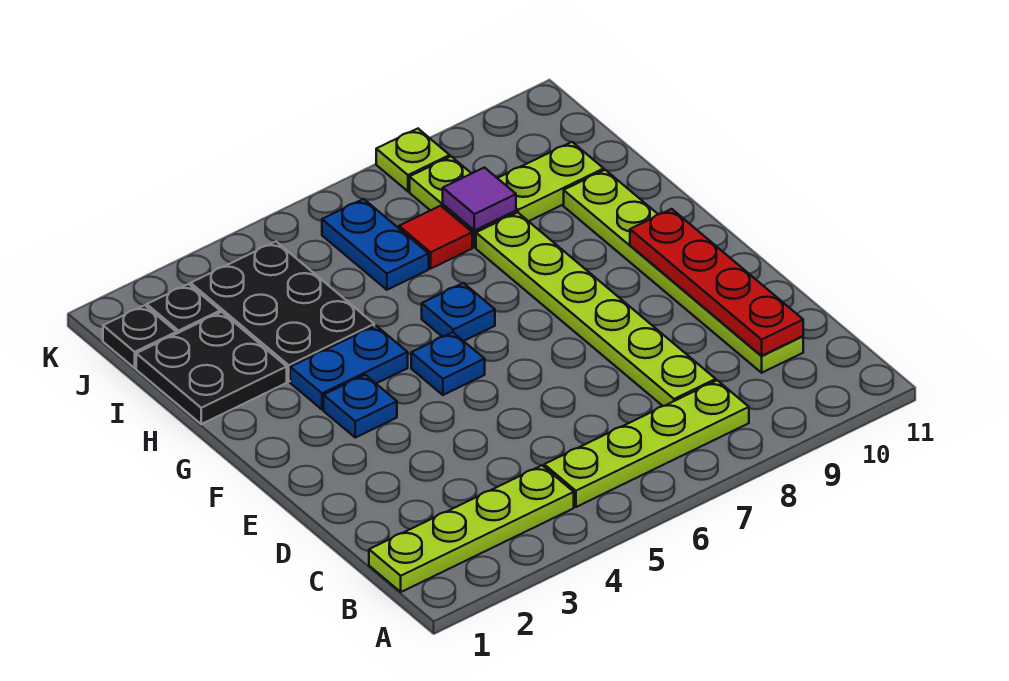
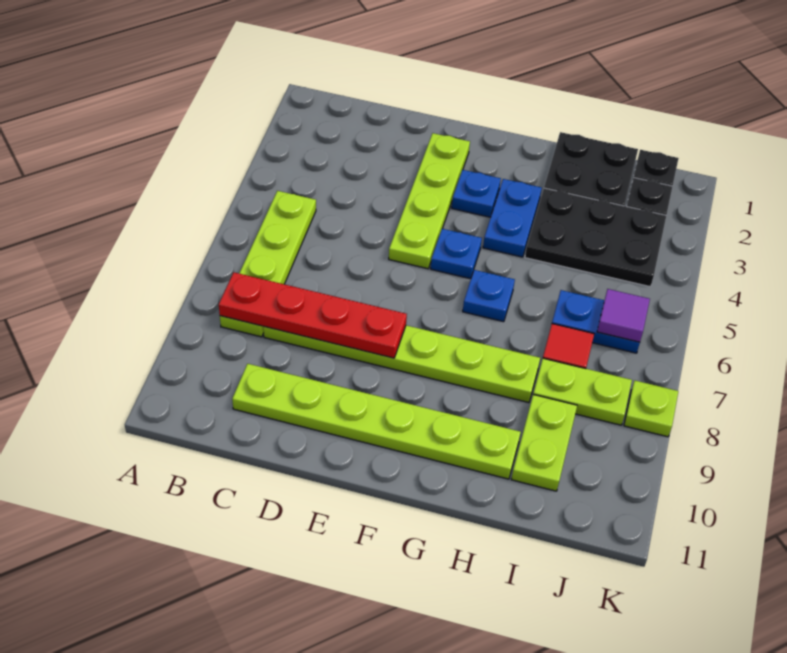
lime plate B1:B4 level 1 -> lime plate E2:E5 level 1
red plate C10:F10 level 2 -> red plate B8:E8 level 2
purple tile I8 level 2 -> purple tile J6 level 2

